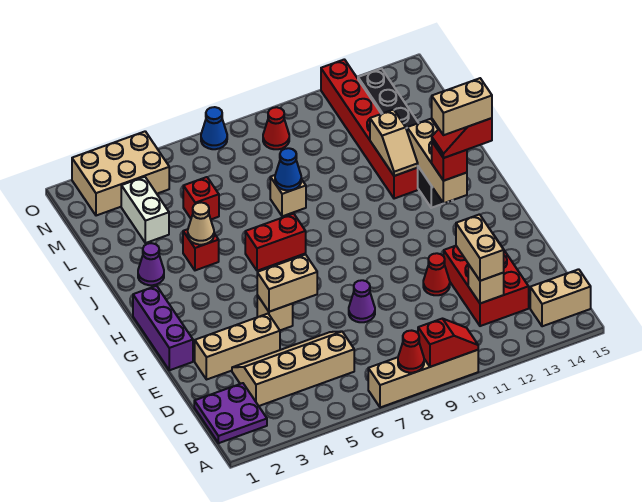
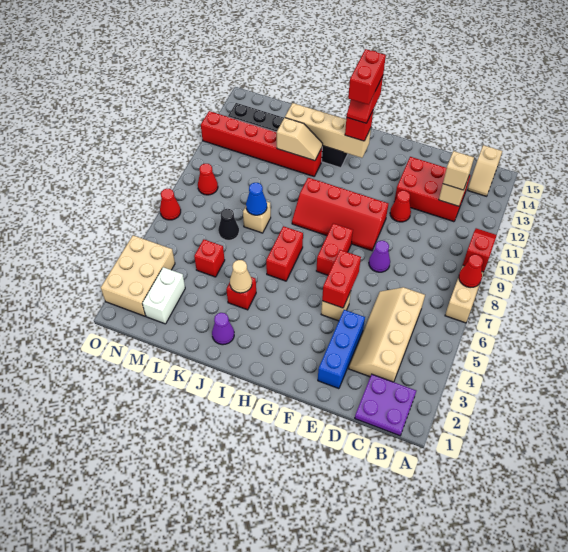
tan brick B14:B15 level 1 -> tan slope B14:B15 level 1 top 15
tan brick C12:D12 level 3 -> tan brick C12 level 3
tan brick E2:E4 level 1 -> blue brick E2:E4 level 1
purple brick F1:H1 level 1 -> none
tan brick F5:F6 level 2 -> red brick F5:F6 level 2
none -> red slope F9:I10 level 1 top 10
none -> red brick G7:G8 level 1
tan brick H13:J13 level 2 -> tan brick H13:K13 level 2
tan brick H13:H14 level 5 -> red brick H13:H14 level 5
white brick L3:M3 level 1 -> white brick M2:M3 level 1
none -> black cone L7 level 1
blue cone O7 level 1 -> red cone O7 level 1

